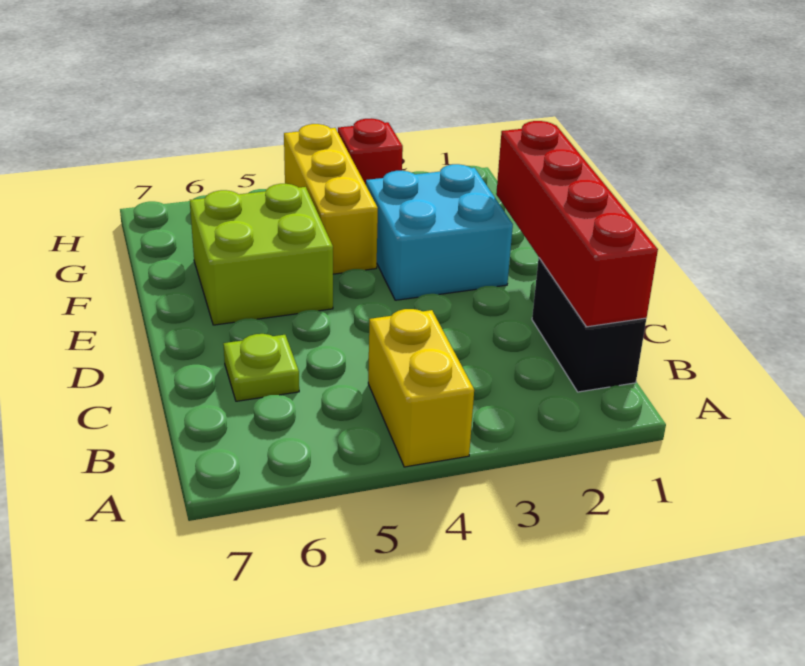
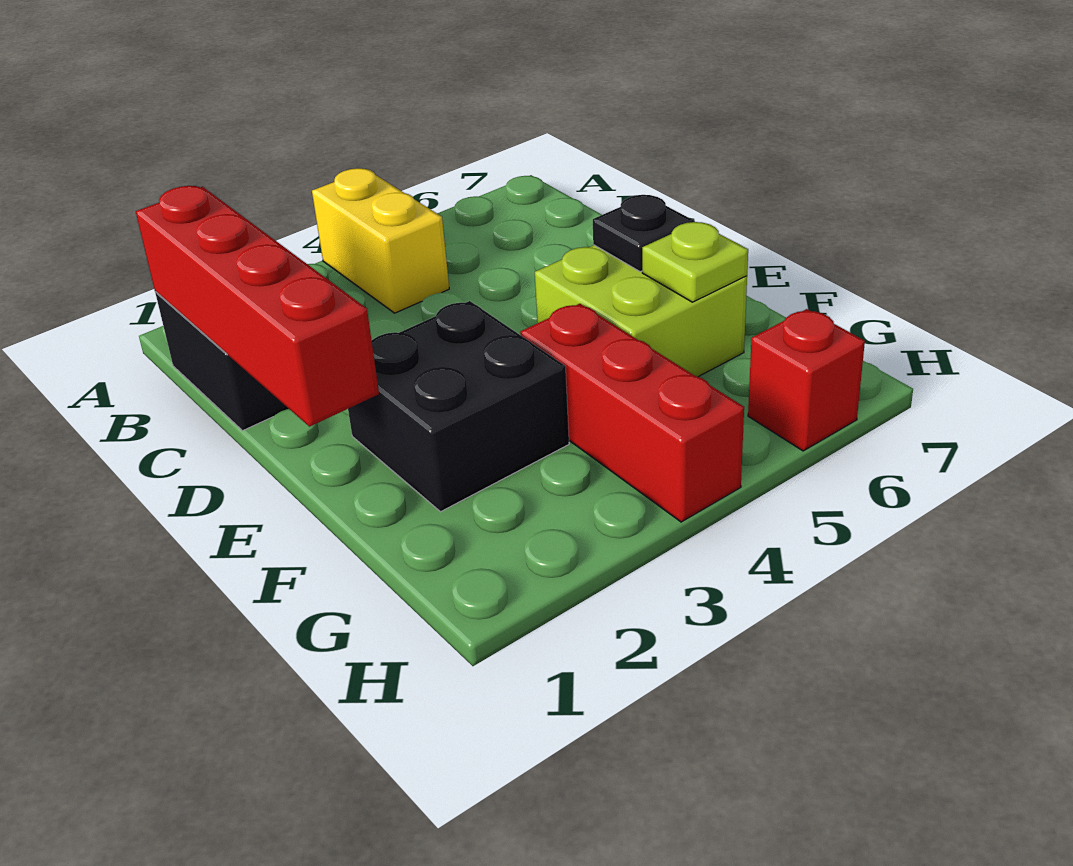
lime plate C6 level 1 -> lime plate F6 level 2
cyan brick E2:F3 level 1 -> black brick E2:F3 level 1
none -> black plate E6 level 2
yellow brick F4:H4 level 1 -> red brick F4:H4 level 1
red brick H3 level 1 -> red brick H6 level 1

